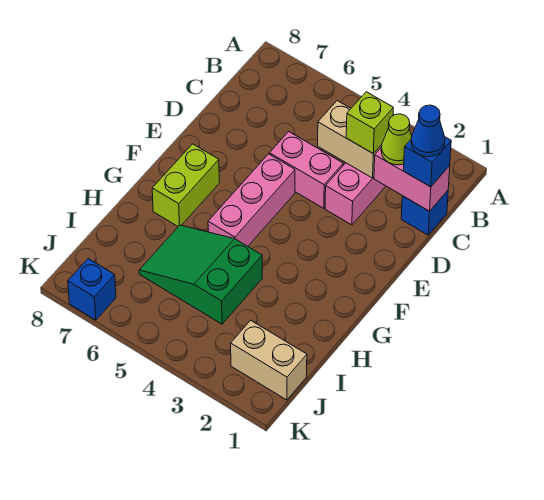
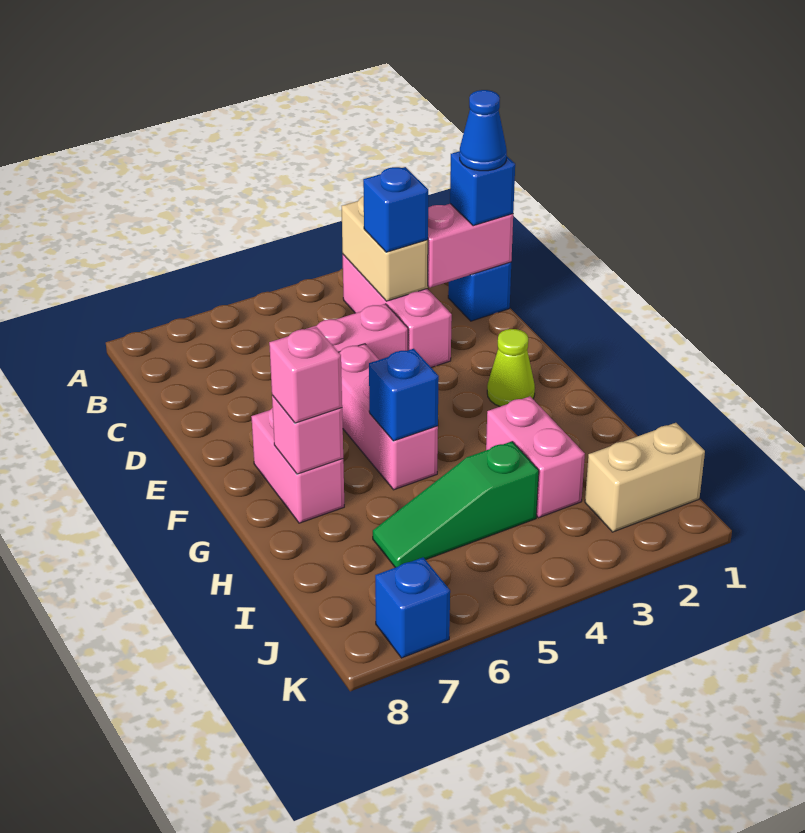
lime cone C2 level 3 -> lime cone F2 level 1
tan brick C3:C4 level 2 -> tan brick B3:C3 level 2
lime brick C3 level 3 -> blue brick C3 level 3
lime brick F7:G7 level 1 -> pink brick F7:G7 level 1
none -> blue brick G5 level 2
none -> pink brick G7 level 2
none -> pink brick G7 level 3
none -> pink brick H3:I3 level 1
green slope H4:I6 level 1 top 4 -> green slope I4:I6 level 1 top 4

